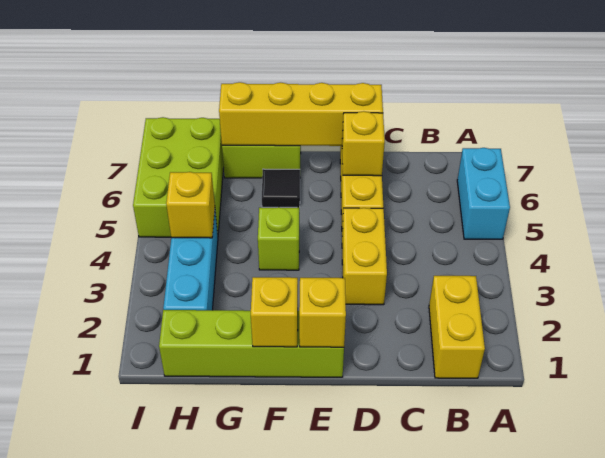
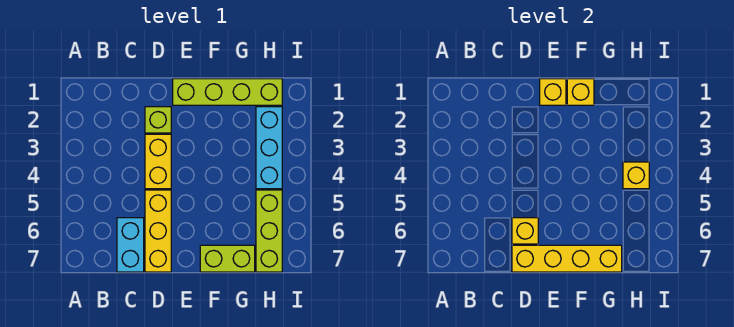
cyan brick A5:A6 level 1 -> cyan brick C6:C7 level 1
yellow brick B1:B2 level 1 -> none
lime brick F4 level 1 -> lime brick D2 level 1
black tile F6 level 1 -> none
lime brick H5:I7 level 1 -> lime brick H5:H7 level 1

